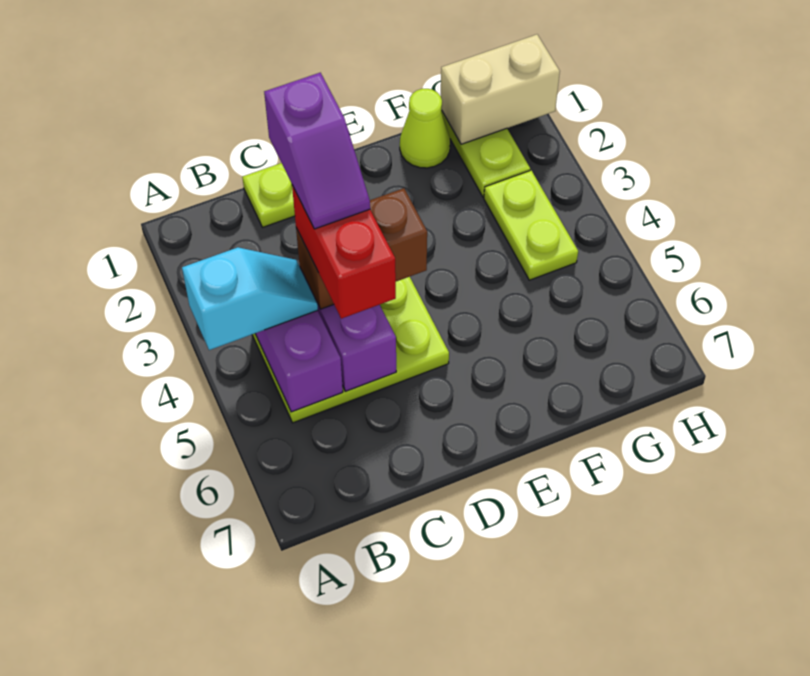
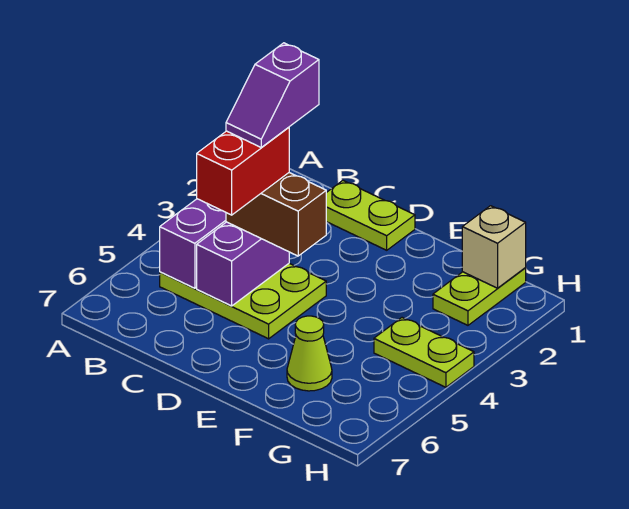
cyan slope A4:B4 level 3 top A -> none
lime cone F1 level 1 -> lime cone F6 level 1
tan brick G1:H1 level 2 -> tan brick G1 level 2
lime plate G3:G4 level 1 -> lime plate G4:H4 level 1

